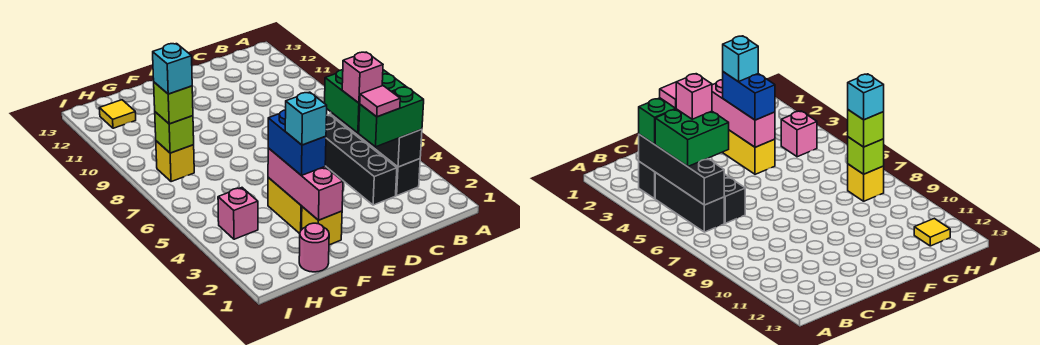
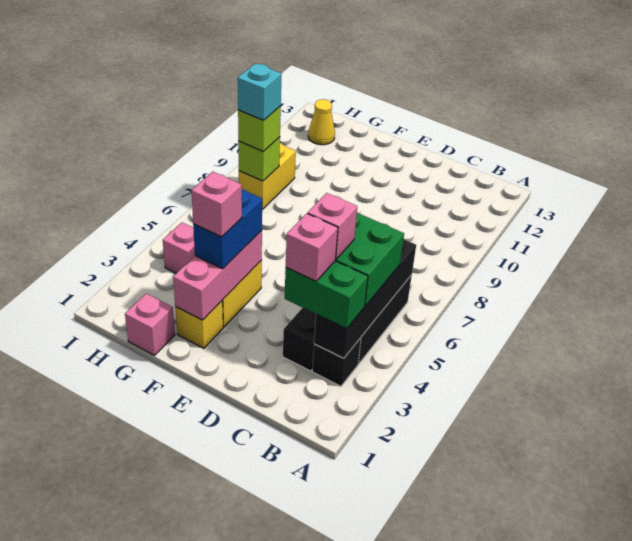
pink tile C3 level 4 -> pink brick C3 level 4
cyan brick F3 level 4 -> pink brick F3 level 4
pink round brick G1 level 1 -> pink brick G1 level 1
yellow brick H8 level 1 -> yellow brick H8:H9 level 1
yellow tile H12 level 1 -> yellow cone H12 level 1

